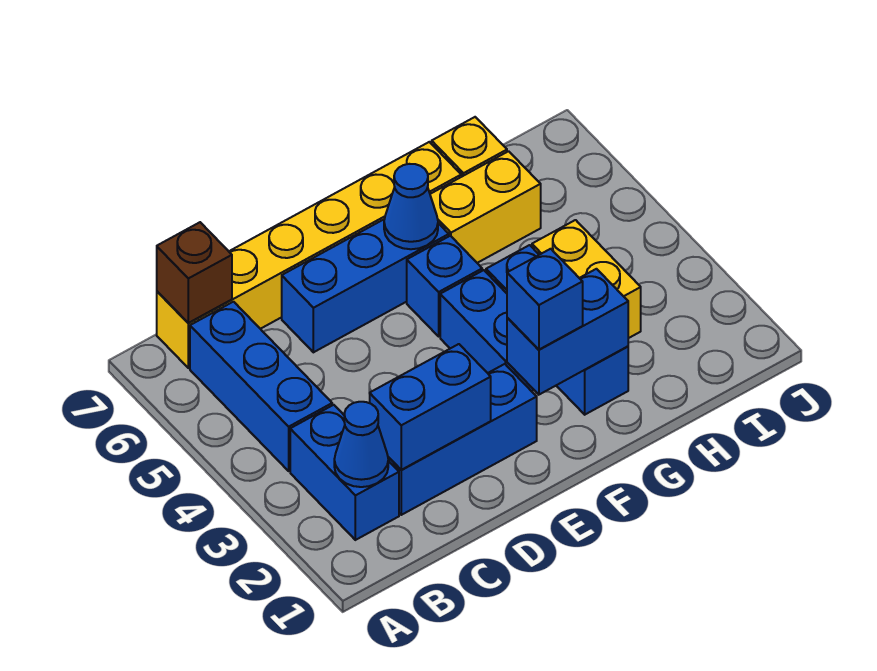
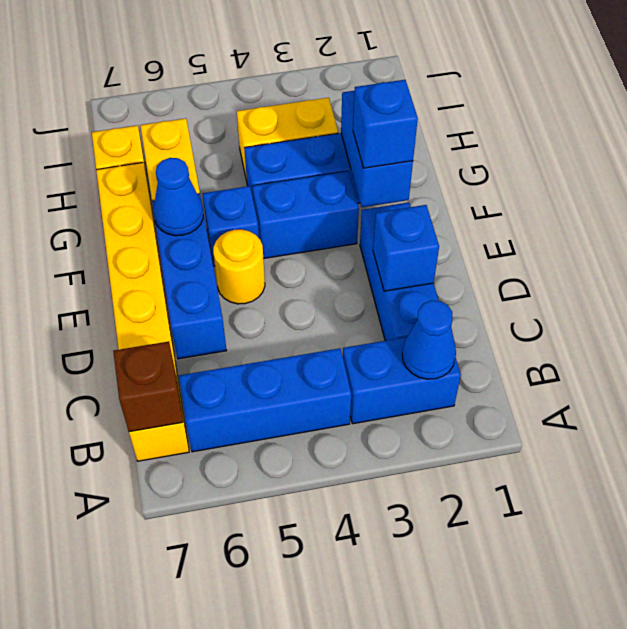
blue brick C2:D2 level 2 -> blue brick D2 level 2
none -> yellow round brick E5 level 1

